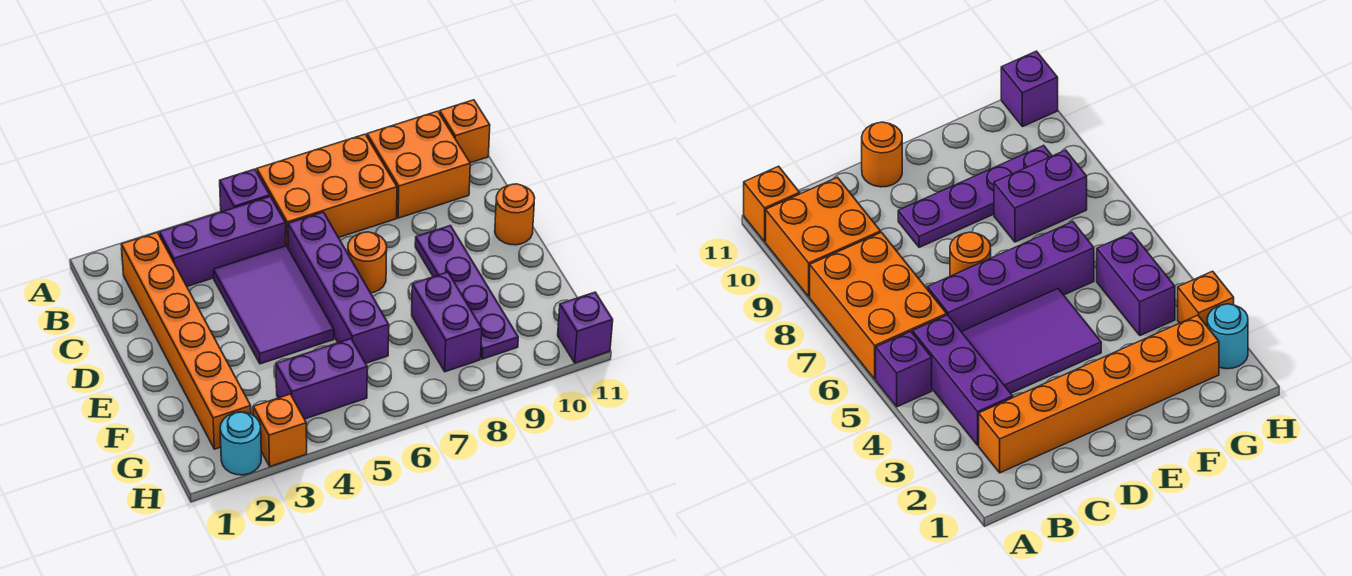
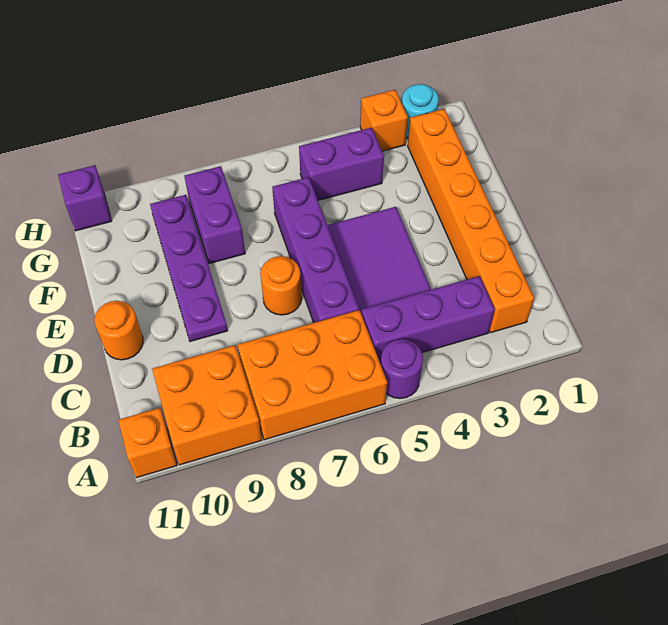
purple brick A5 level 1 -> purple round brick A5 level 1

